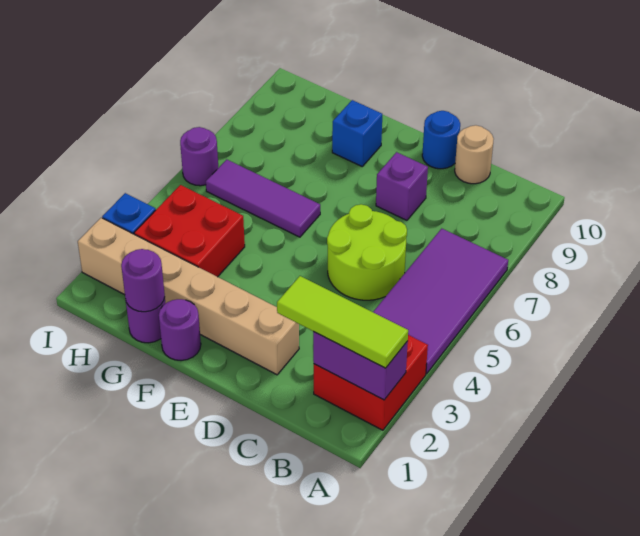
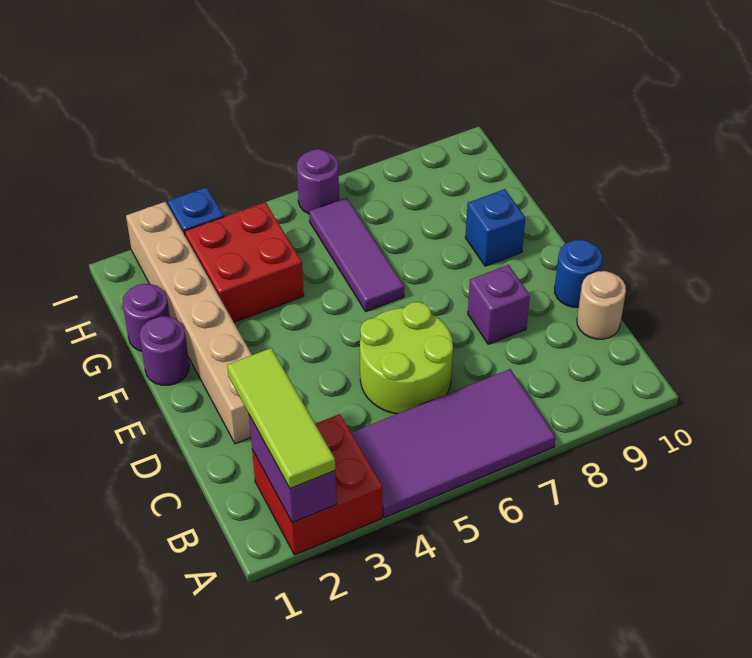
purple round brick G1 level 2 -> none

